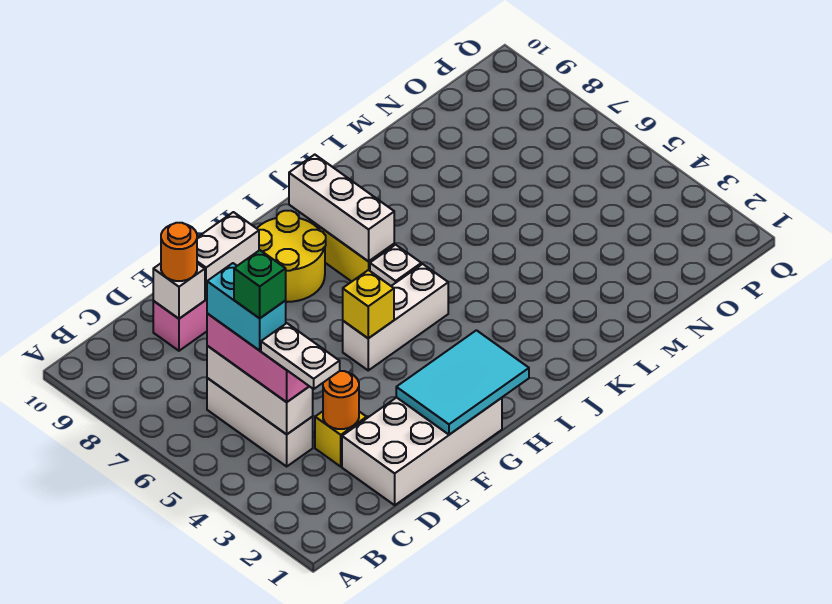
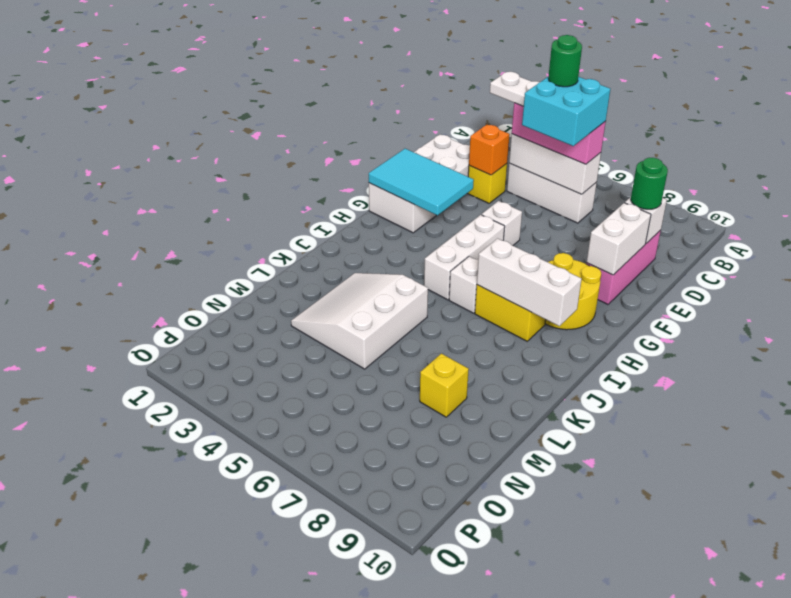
cyan brick C5:C6 level 4 -> cyan brick C5:D6 level 4
green brick C5 level 5 -> green round brick C5 level 5
orange round brick D3 level 2 -> orange brick D3 level 2
orange round brick D9 level 3 -> green round brick D9 level 3
cyan tile F1:H2 level 2 -> cyan tile F1:G3 level 2
none -> white brick F5 level 1
yellow brick G5 level 2 -> yellow brick M8 level 1
none -> white slope K3:M5 level 1 top 5

